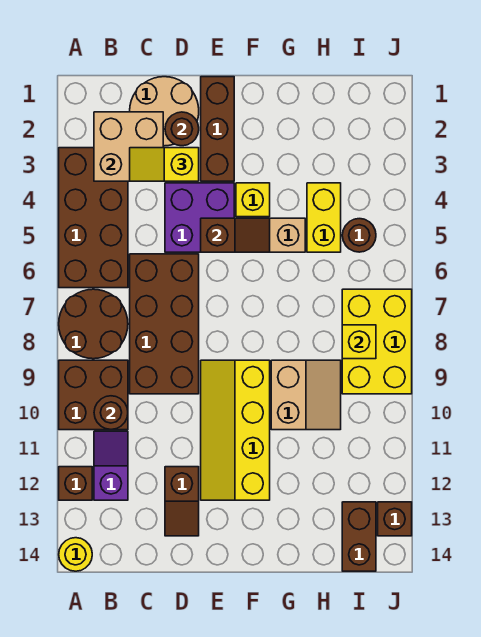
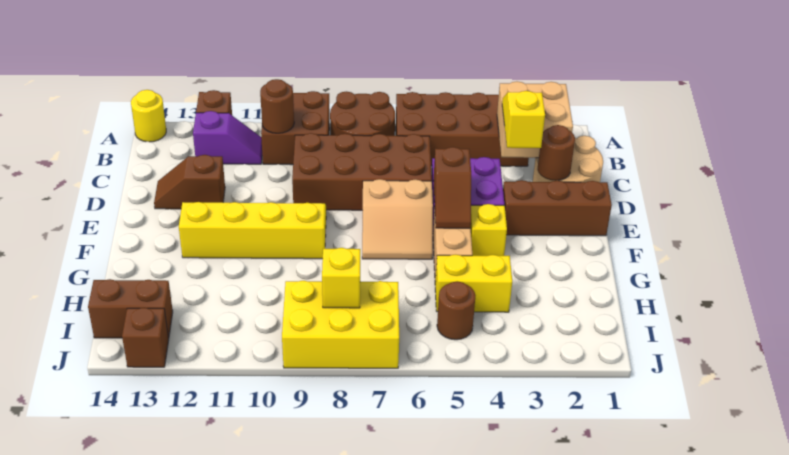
tan slope G9:H10 level 1 top G -> tan slope E6:F7 level 1 top E

